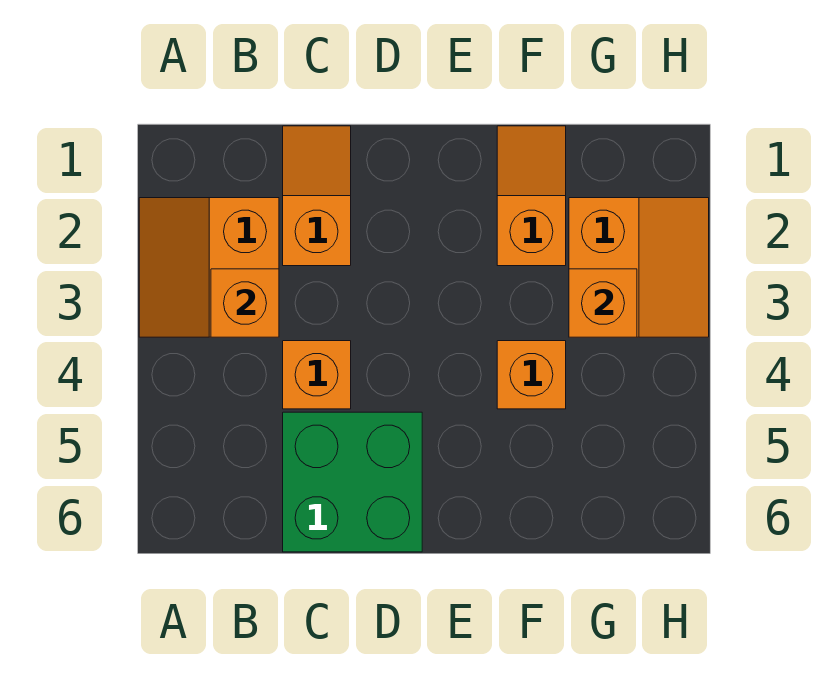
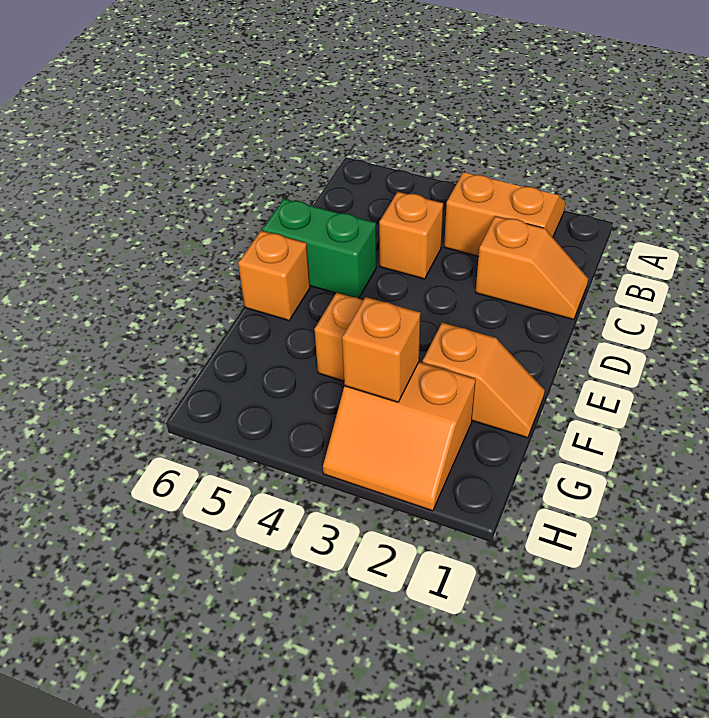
orange brick B3 level 2 -> orange brick E6 level 1
green brick C5:D6 level 1 -> green brick D5:D6 level 1

